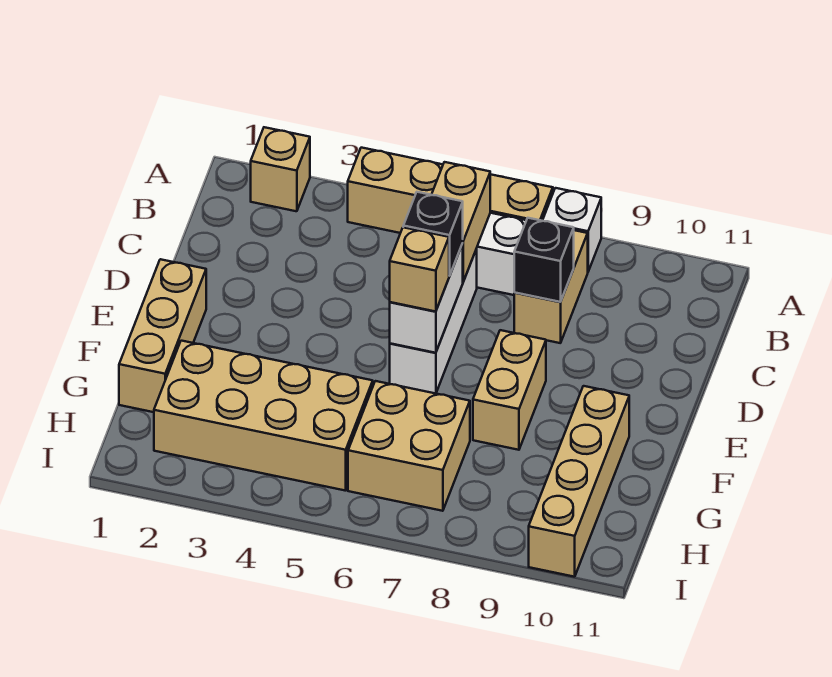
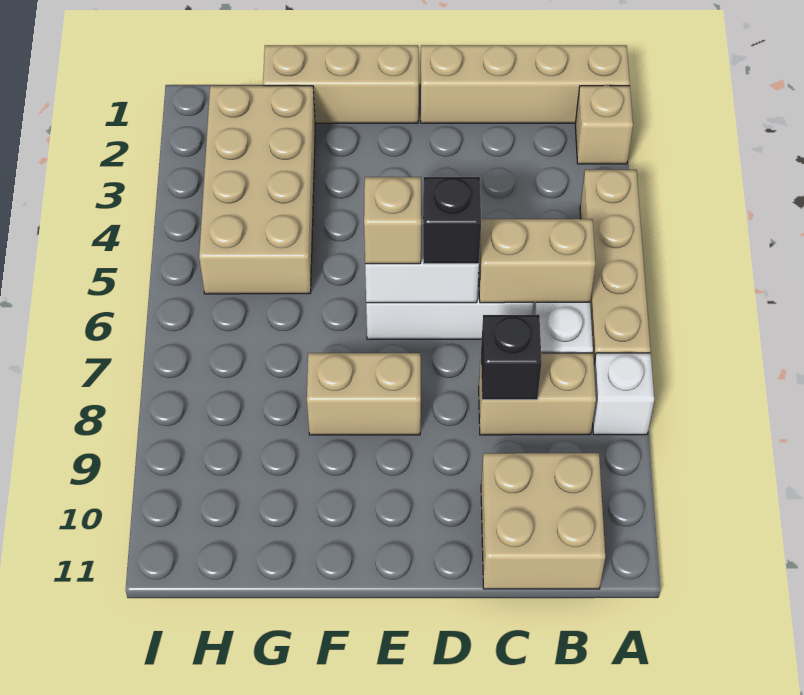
tan brick F10:I10 level 1 -> tan brick A1:D1 level 1
tan brick G6:H7 level 1 -> tan brick B10:C11 level 1

